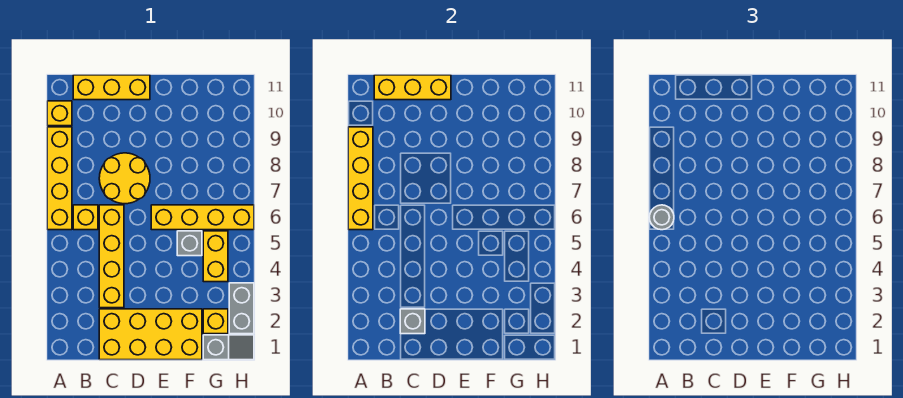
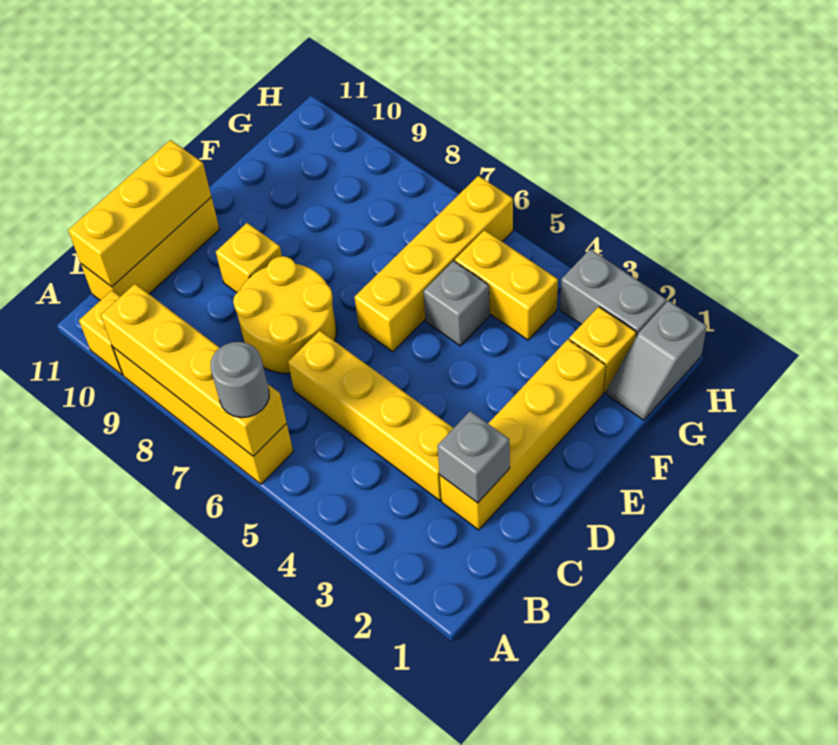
yellow brick B6 level 1 -> yellow brick D9 level 1
yellow brick C1:F2 level 1 -> yellow brick C2:F2 level 1
grey slope G1:H1 level 1 top G -> grey slope G1:H1 level 1 top H

